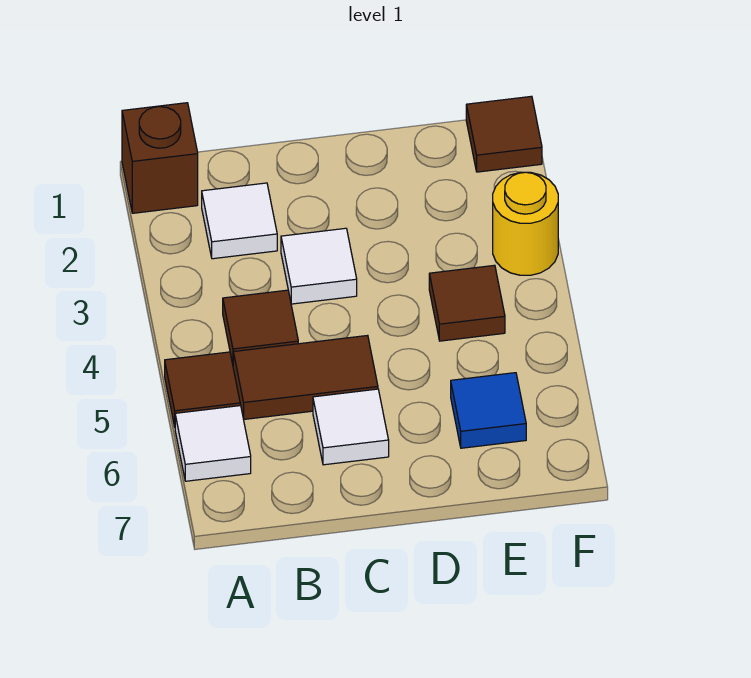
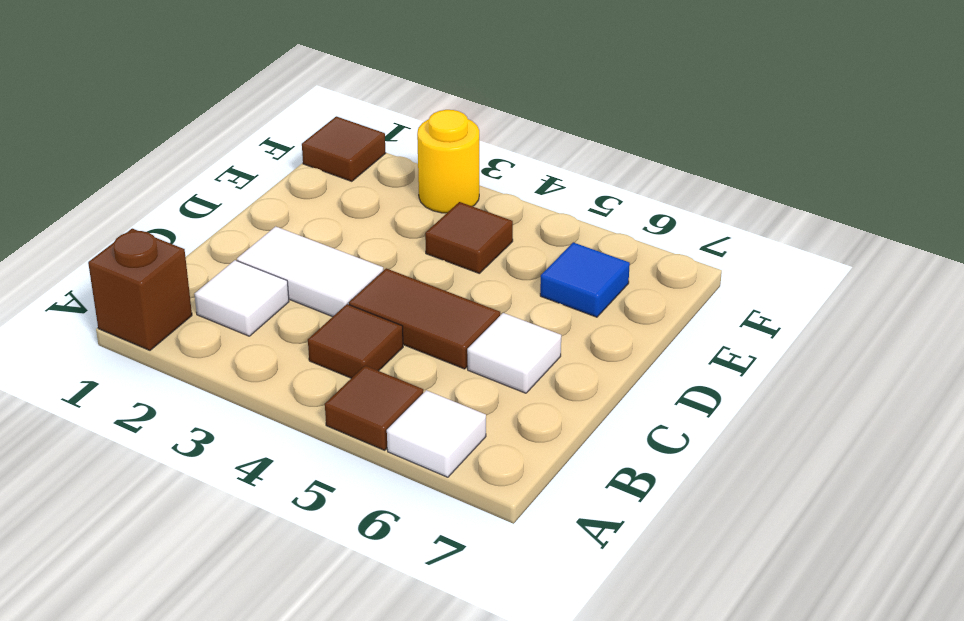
brown tile B5:C5 level 1 -> brown tile C4:C5 level 1
white tile C3 level 1 -> white tile C2:C3 level 1

